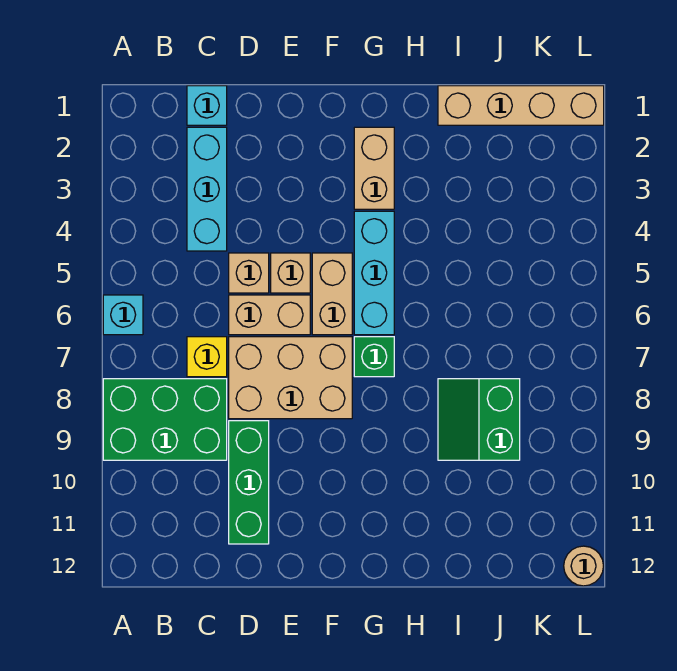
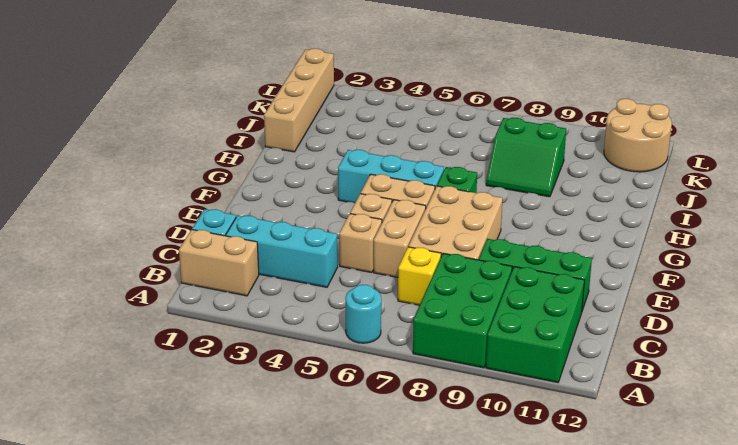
cyan brick A6 level 1 -> cyan round brick A6 level 1
none -> green brick A10:C11 level 1
tan brick G2:G3 level 1 -> tan brick B1:B2 level 1
tan round brick L12 level 1 -> tan round brick K11:L12 level 1

